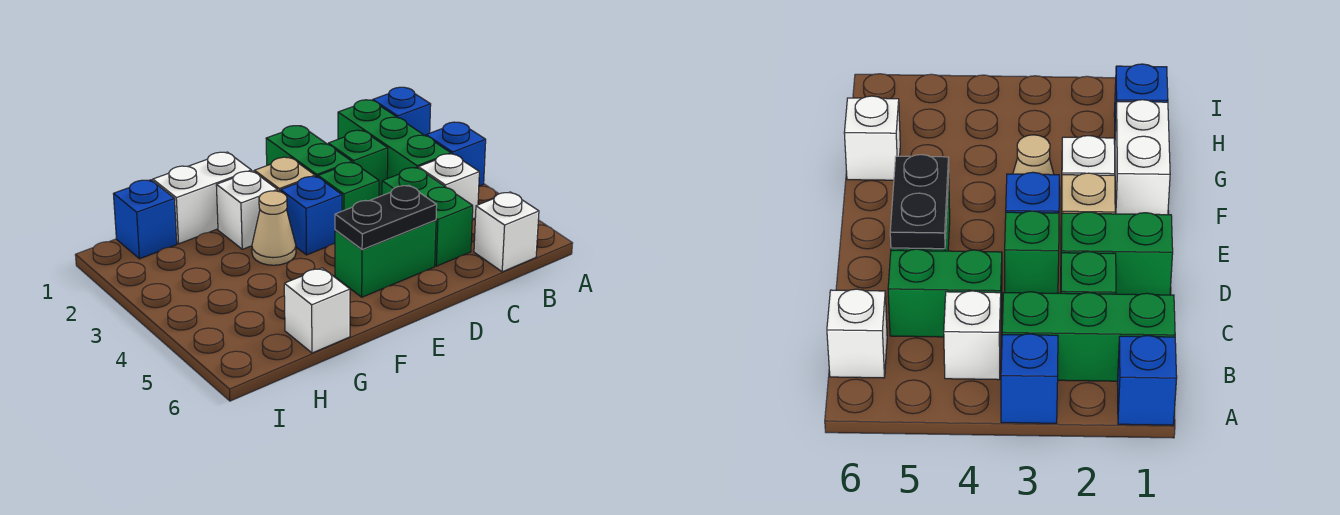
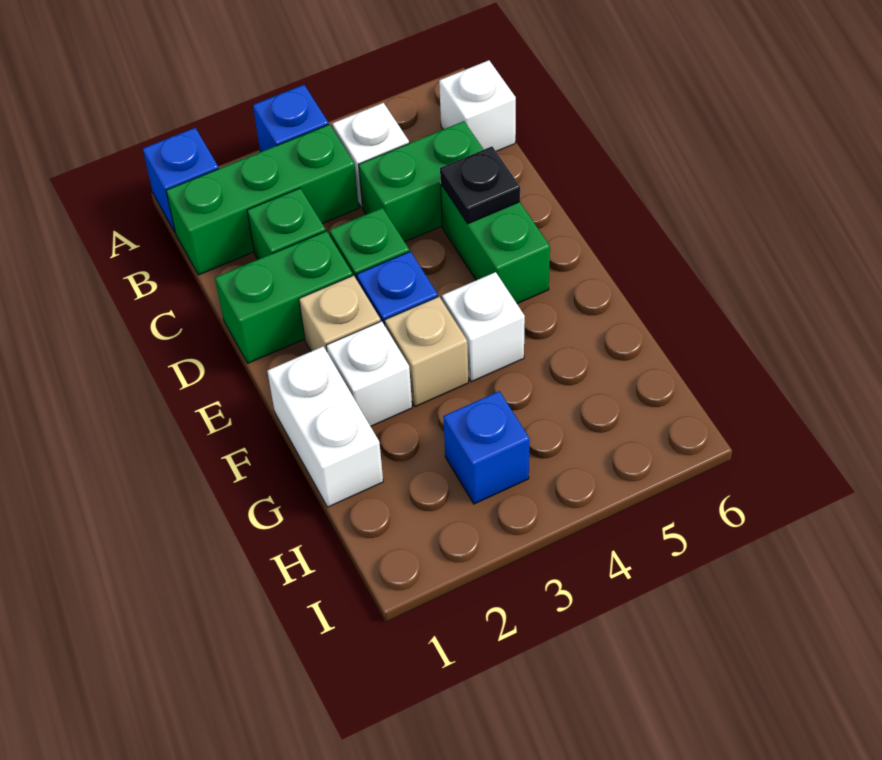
black plate D5:E5 level 2 -> black plate D5 level 2
tan cone F3 level 1 -> tan brick F3 level 1
white brick G6 level 1 -> white brick F4 level 1
blue brick H1 level 1 -> blue brick H3 level 1

